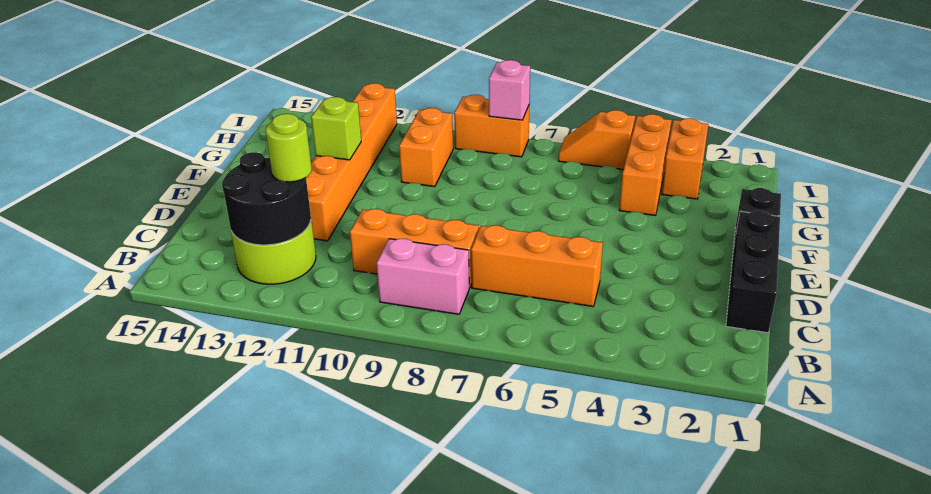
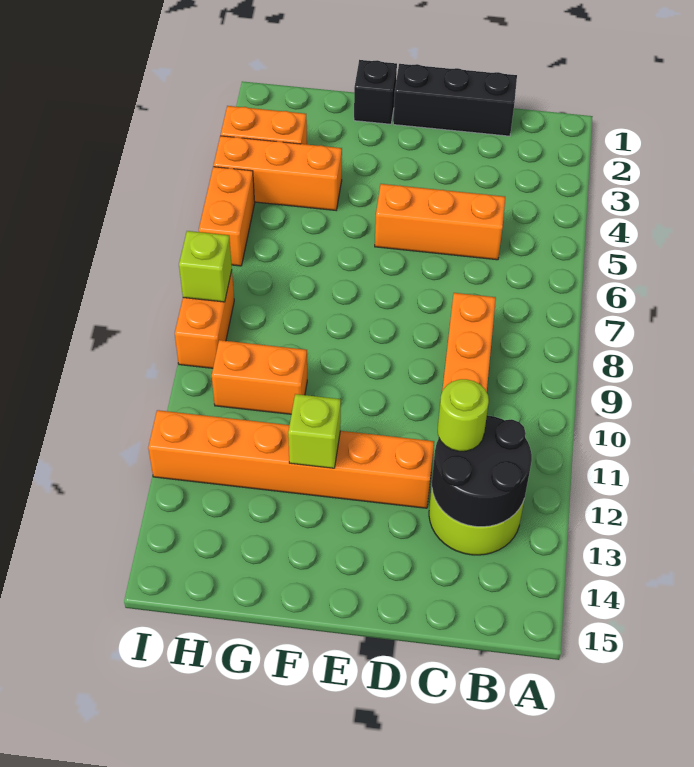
pink brick B8:B9 level 1 -> none
orange brick C5:C7 level 1 -> orange brick C5:E5 level 1
orange slope I5:I6 level 1 top 5 -> orange brick I5:I6 level 1
pink brick I8 level 2 -> lime brick I8 level 2

